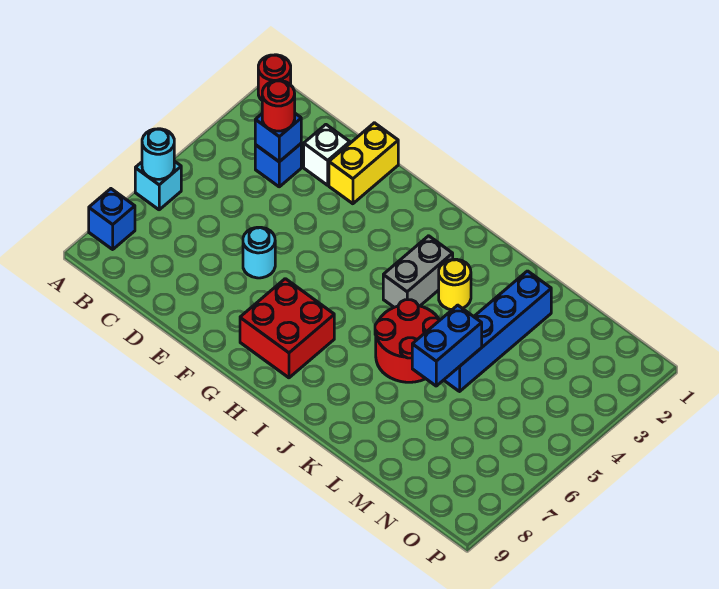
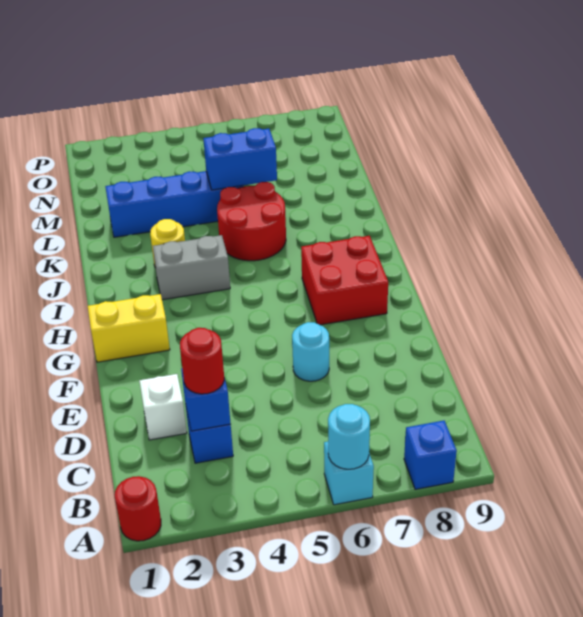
yellow brick E1:E2 level 1 -> yellow brick G1:G2 level 1

